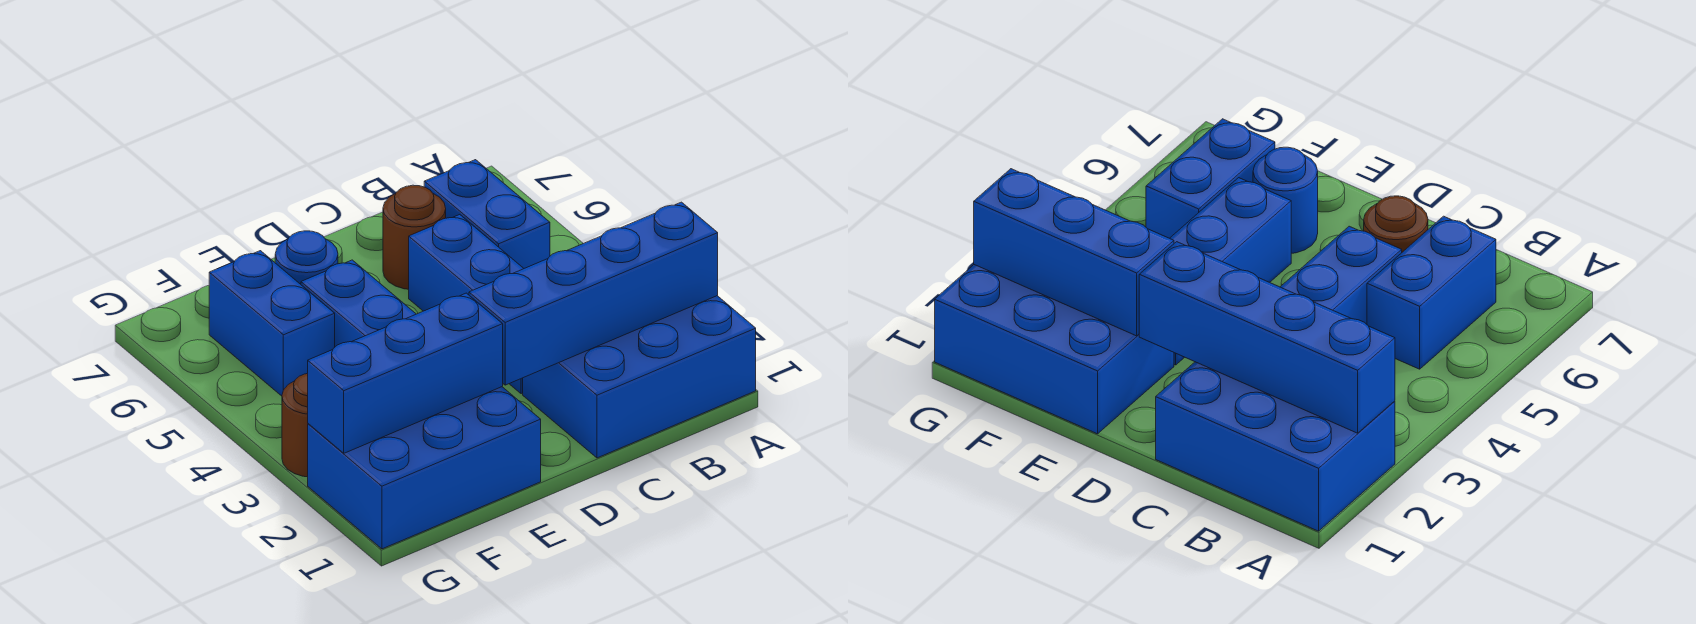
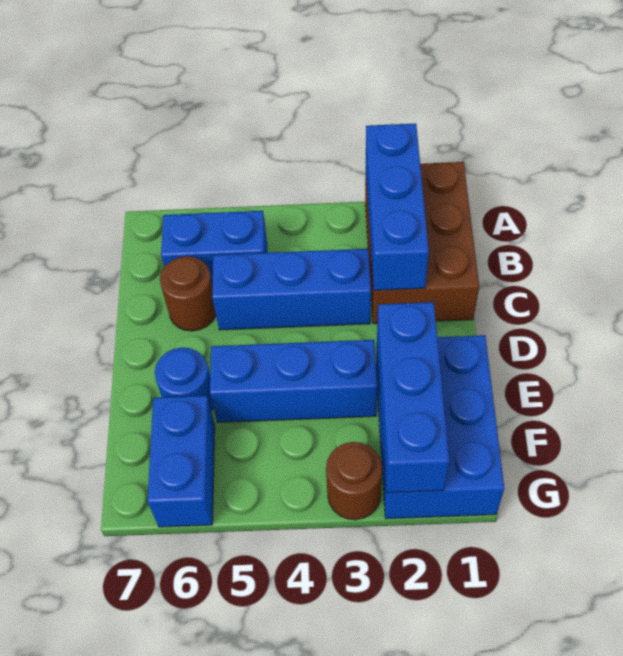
blue brick A1:C2 level 1 -> brown brick A1:C2 level 1
blue brick A2:D2 level 2 -> blue brick A2:C2 level 2
blue brick F5:F6 level 1 -> blue brick F6:G6 level 1

